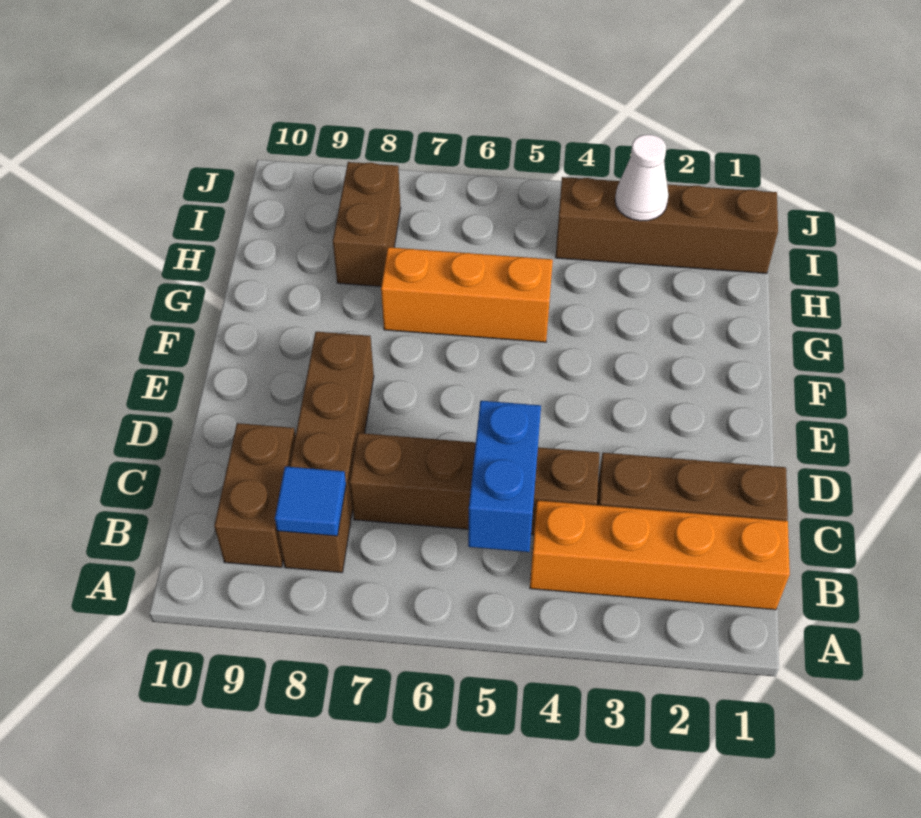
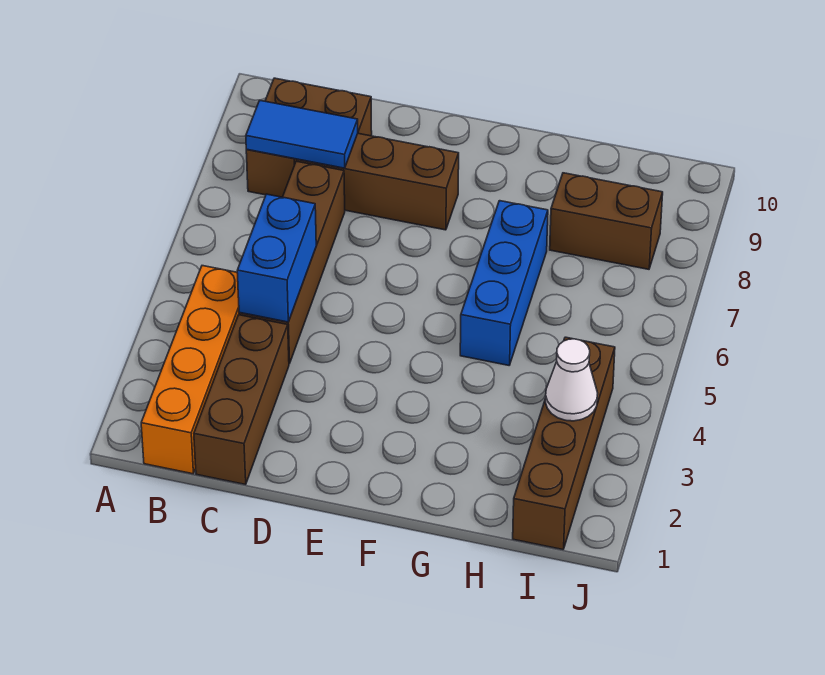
blue brick B5:C5 level 2 -> blue brick C4:C5 level 2
blue tile B8 level 2 -> blue tile B8:C8 level 2
orange brick G5:G7 level 1 -> blue brick G5:G7 level 1

